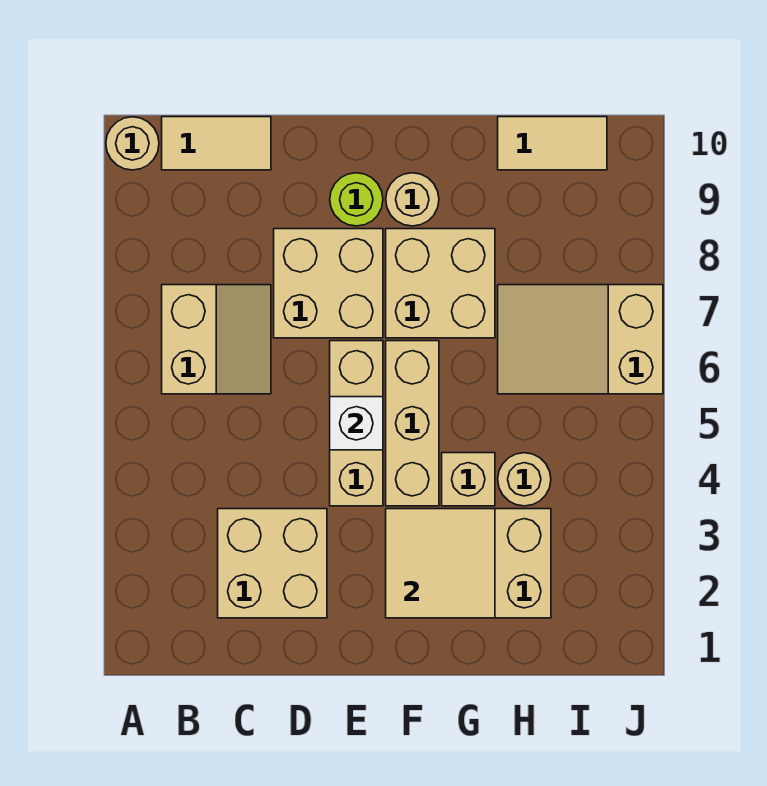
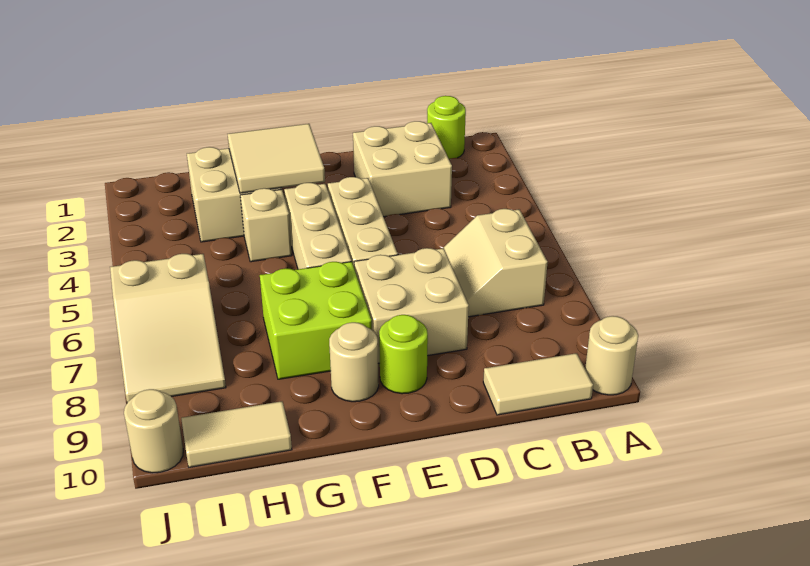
none -> lime round brick B1 level 1
white brick E5 level 2 -> none
tan brick F7:G8 level 1 -> lime brick F7:G8 level 1
tan round brick H4 level 1 -> tan round brick J10 level 1
tan slope H6:J7 level 1 top J -> tan slope I6:J8 level 1 top 6

